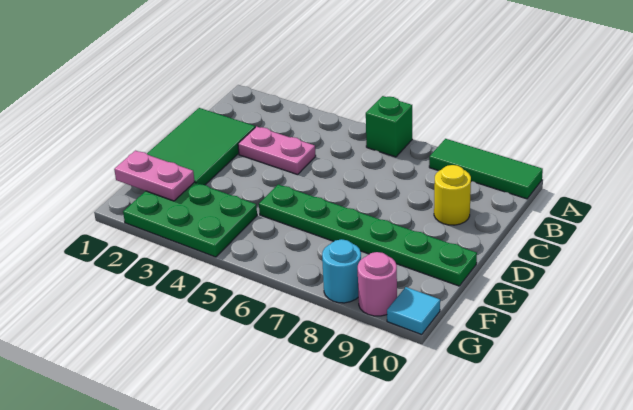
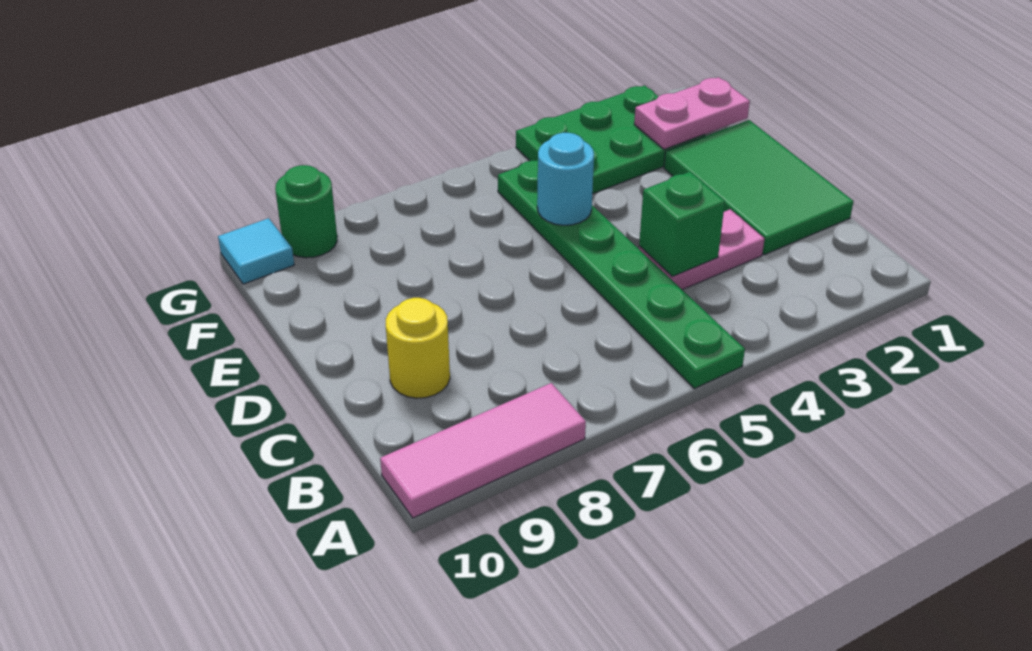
green brick A6 level 1 -> green brick C4 level 2
green tile A8:A10 level 1 -> pink tile A8:A10 level 1
green plate E5:E10 level 1 -> green plate A5:F5 level 1
cyan round brick G8 level 1 -> cyan round brick E5 level 2
pink round brick G9 level 1 -> green round brick G9 level 1

